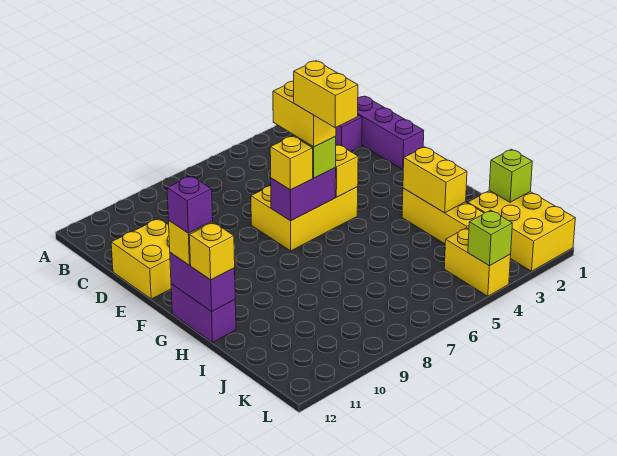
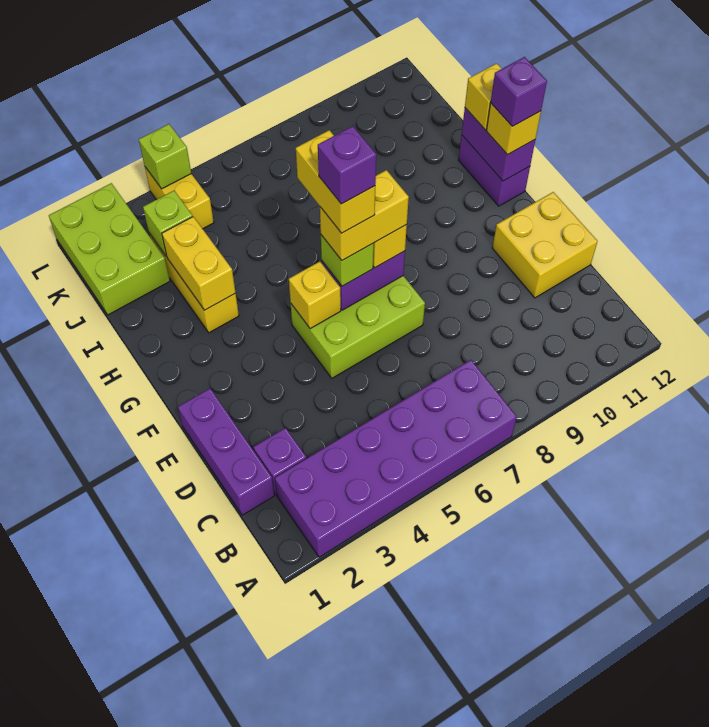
none -> purple brick A2:B7 level 1
yellow brick E5:F7 level 1 -> lime brick E5:F7 level 1
yellow brick E6:F6 level 4 -> yellow brick F6:F7 level 4
none -> purple brick F6 level 6
yellow brick J1:L2 level 1 -> lime brick J1:L2 level 1
lime brick J1 level 2 -> lime brick J3 level 2

